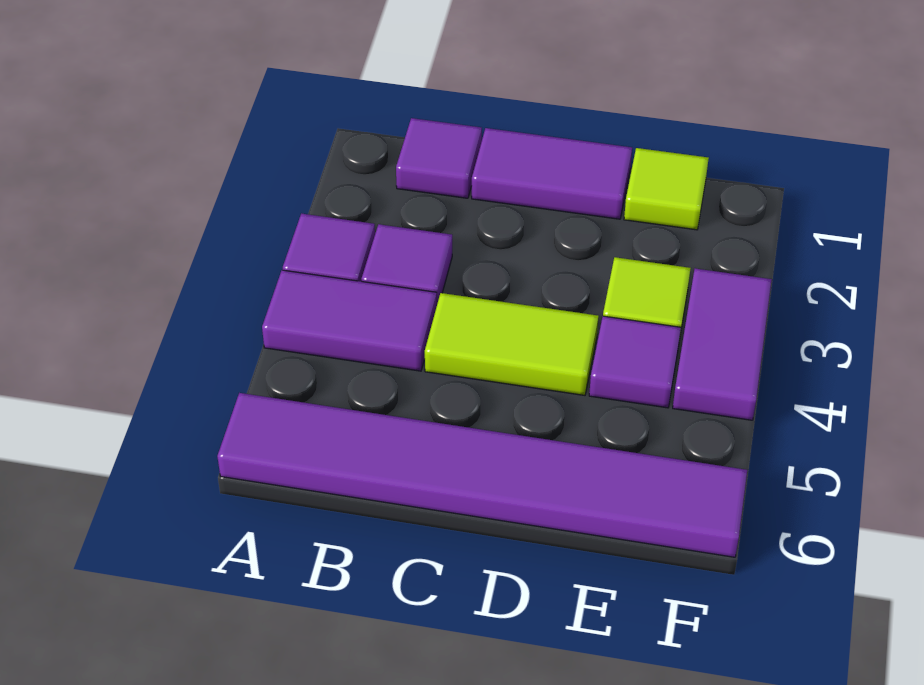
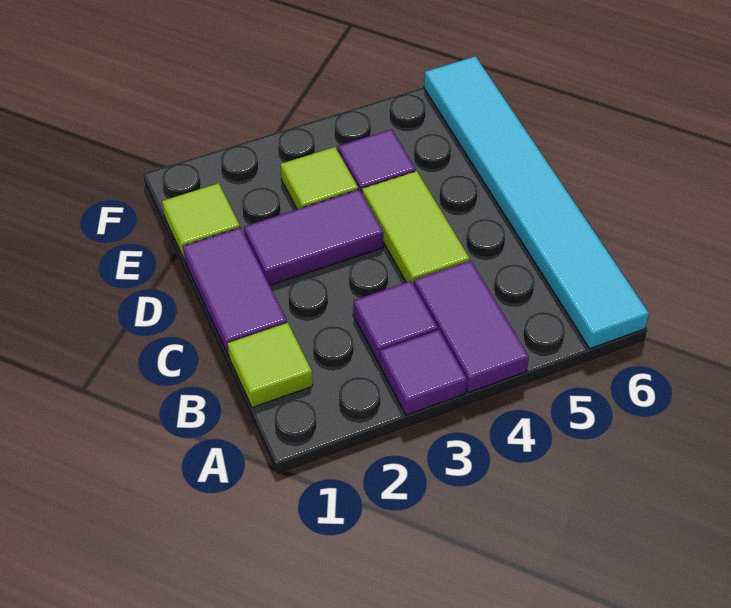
purple tile A6:F6 level 1 -> cyan tile A6:F6 level 1
purple tile B1 level 1 -> lime tile B1 level 1
purple tile F3:F4 level 1 -> purple tile D2:D3 level 1

